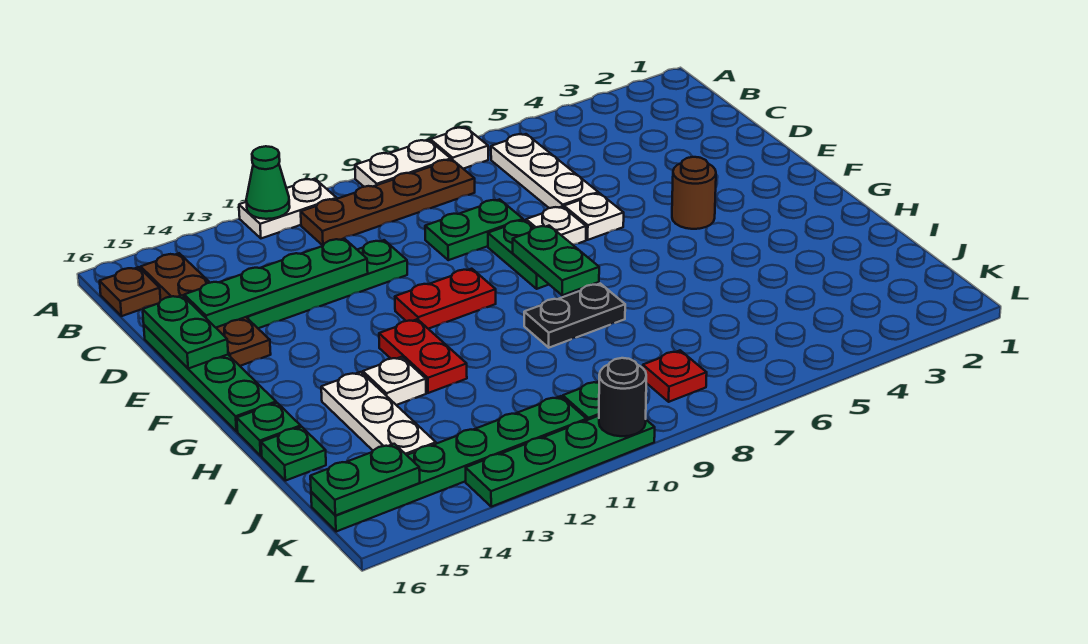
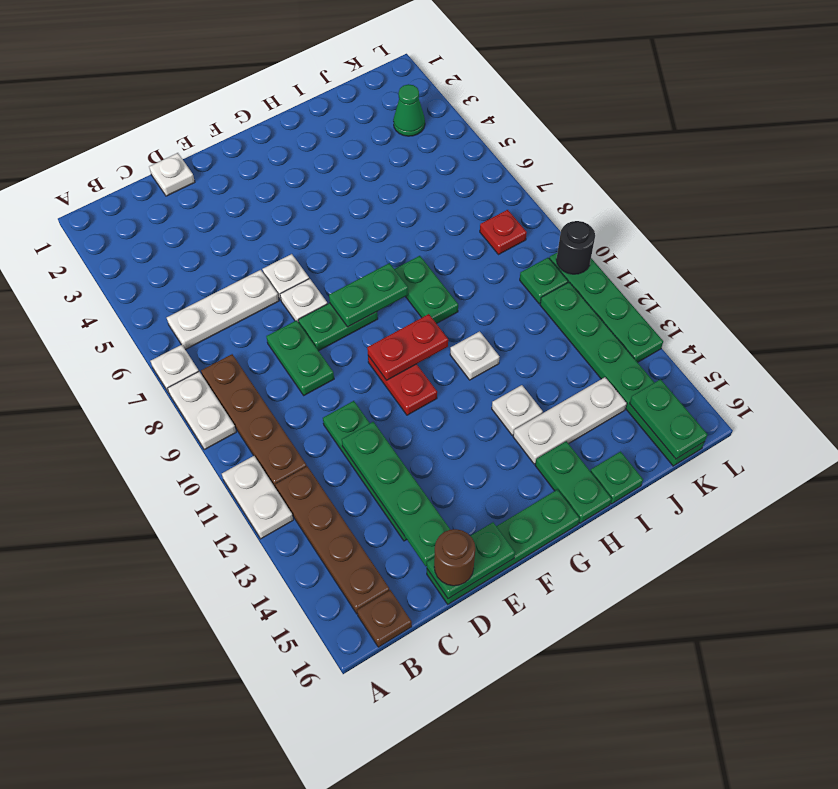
green cone A12 level 2 -> green cone K3 level 1
brown plate B15:E15 level 1 -> brown plate B12:B15 level 1
none -> white plate D1 level 1
brown round brick F4 level 1 -> brown round brick D16 level 3
red plate G12:H12 level 1 -> red plate F10:G10 level 2
black plate H8:H9 level 1 -> green plate H8:H9 level 1
none -> white plate H11 level 1
green plate H16 level 1 -> green plate H15:H16 level 1

